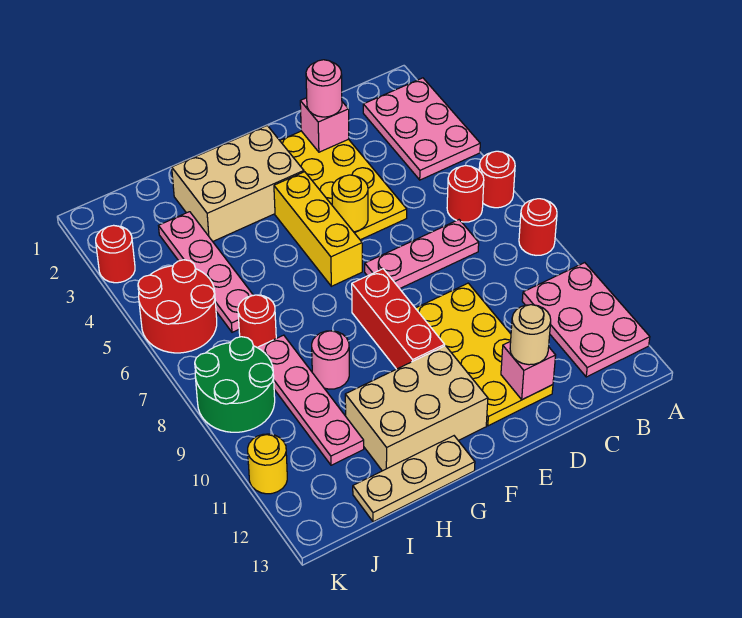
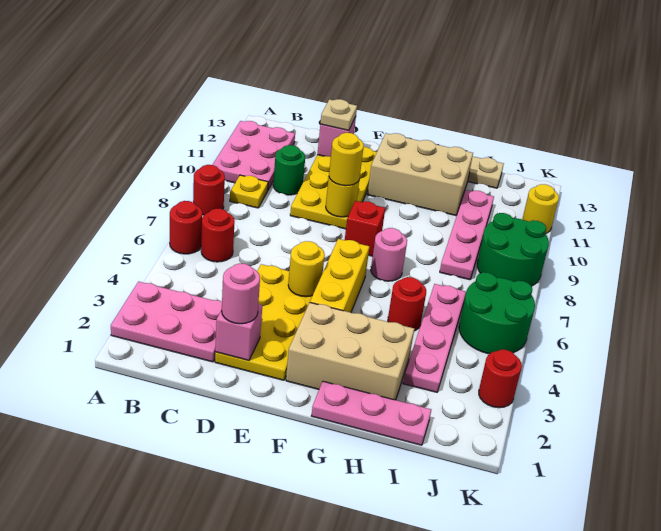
pink plate A2:B4 level 1 -> pink plate A2:C3 level 1
none -> yellow plate B9 level 1
pink plate C7:E7 level 1 -> pink plate G1:I1 level 1
none -> green round brick C10 level 1
tan round brick D12 level 3 -> tan plate D12 level 3
none -> yellow round brick E9 level 2
none -> yellow round brick E9 level 3
red brick F8:F10 level 1 -> red brick F8 level 1
pink round brick H9 level 1 -> pink round brick G7 level 1
red round brick I7 level 1 -> red round brick H5 level 1
red round brick J5:K6 level 1 -> green round brick J5:K6 level 1

